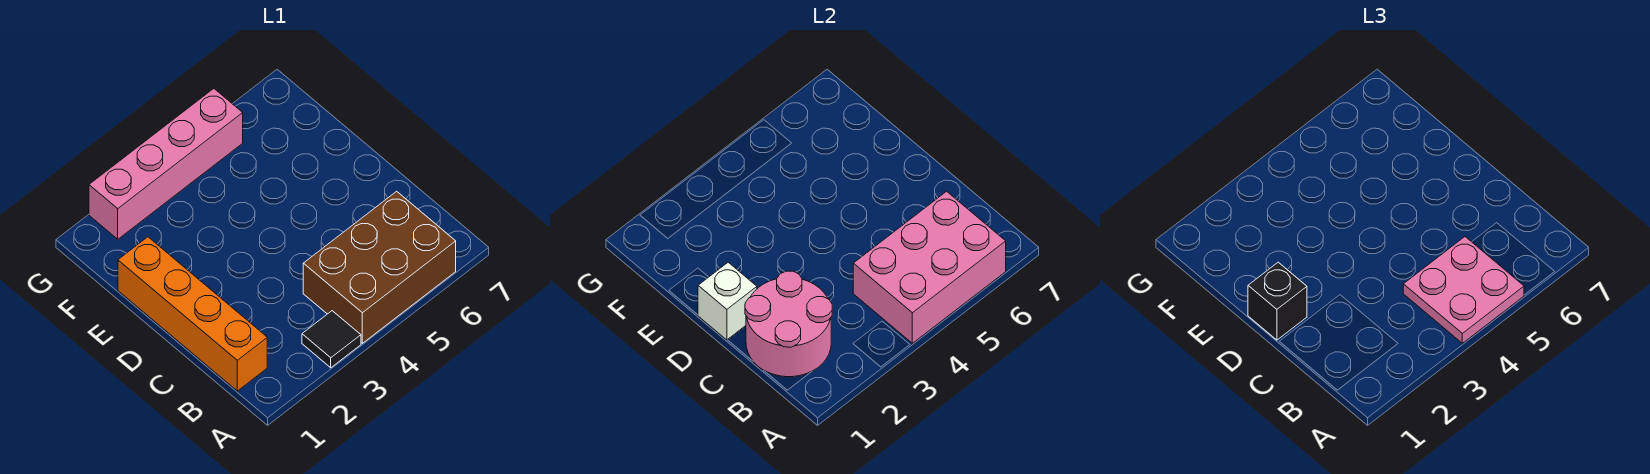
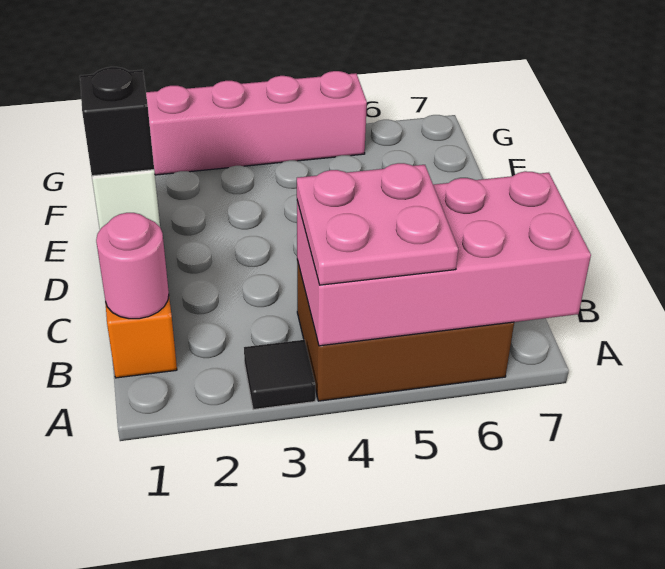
pink brick A4:B6 level 2 -> pink brick A4:B7 level 2
pink round brick B1:C2 level 2 -> pink round brick B1 level 2

